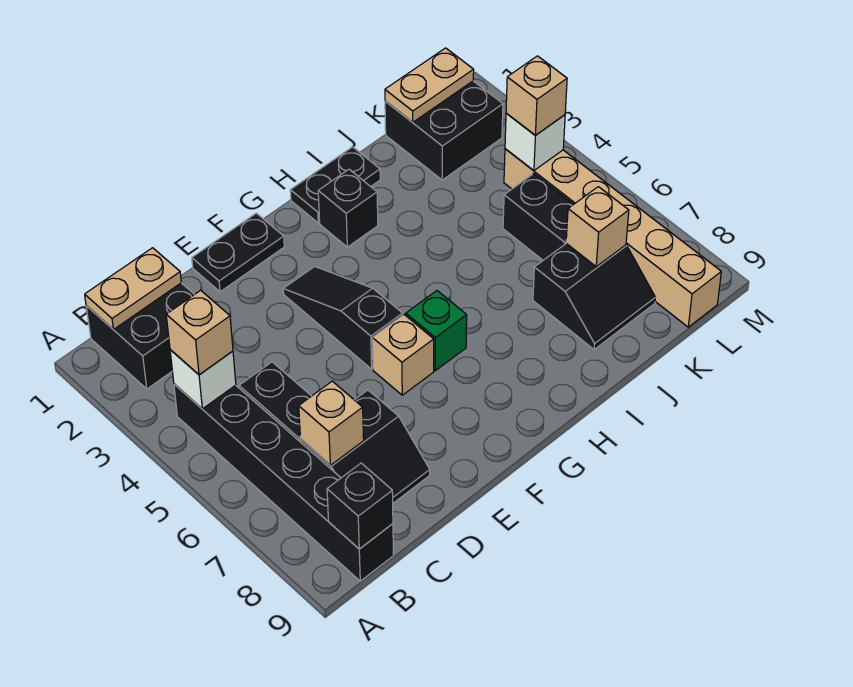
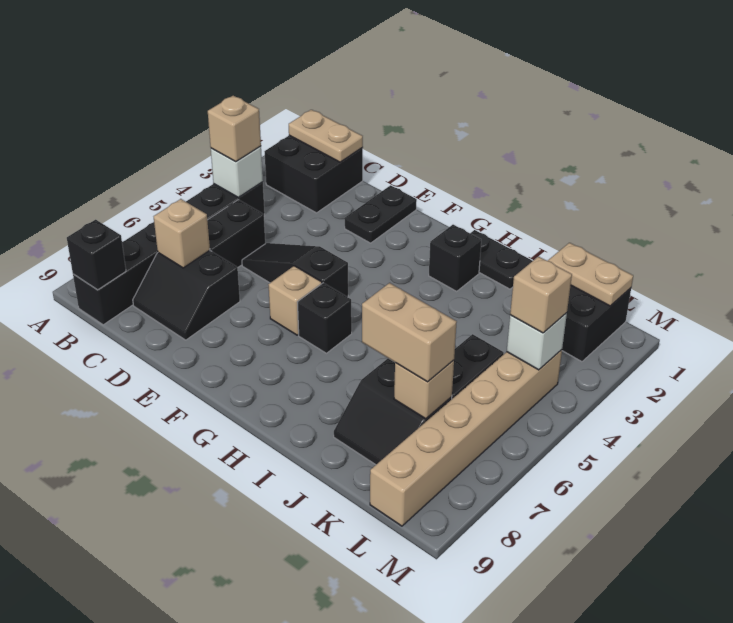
black plate E1:F1 level 1 -> black plate E1:E2 level 1
black slope F3:F5 level 1 top 5 -> black slope D5:F5 level 1 top F
green brick G6 level 1 -> black brick G6 level 1
none -> tan brick J7:K7 level 3

